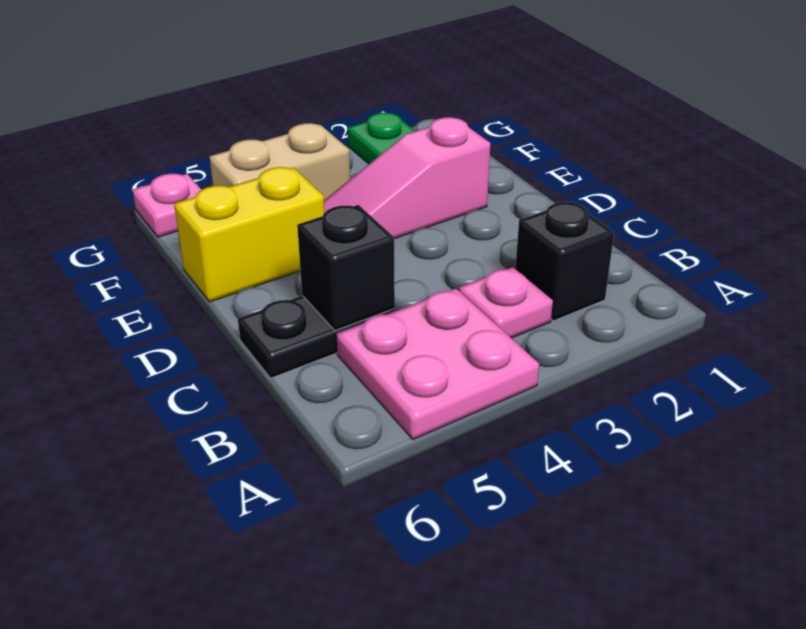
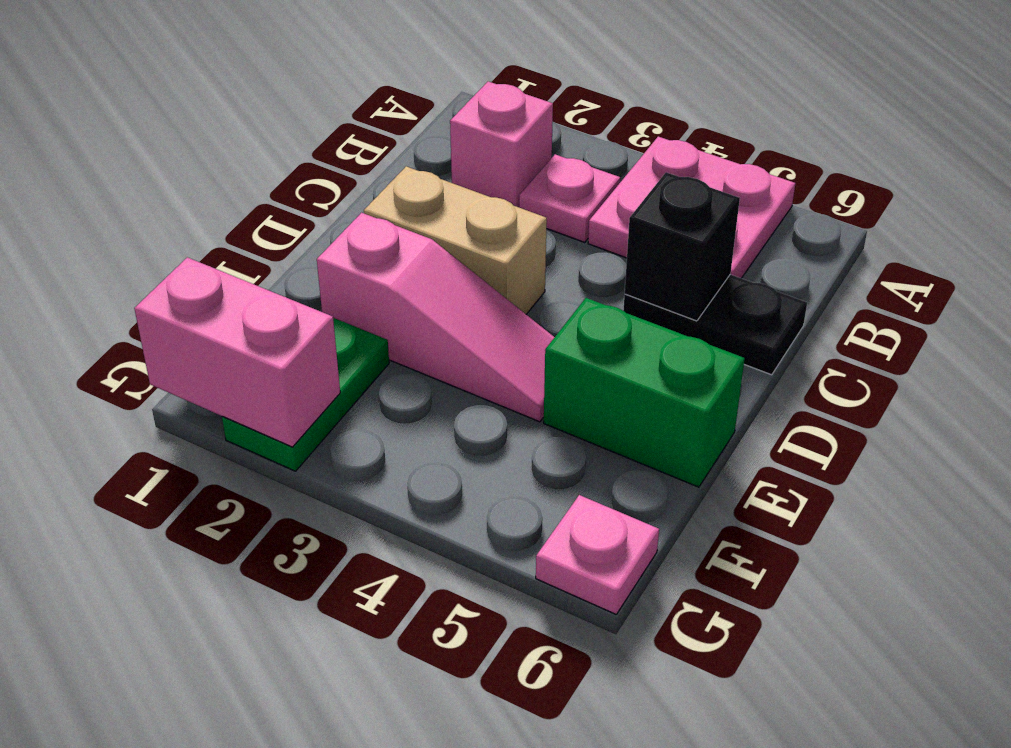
black brick B2 level 1 -> pink brick B2 level 1
yellow brick E5:E6 level 1 -> green brick E5:E6 level 1
tan brick F4:F5 level 1 -> tan brick D2:D3 level 1
none -> pink brick G1:G2 level 2

